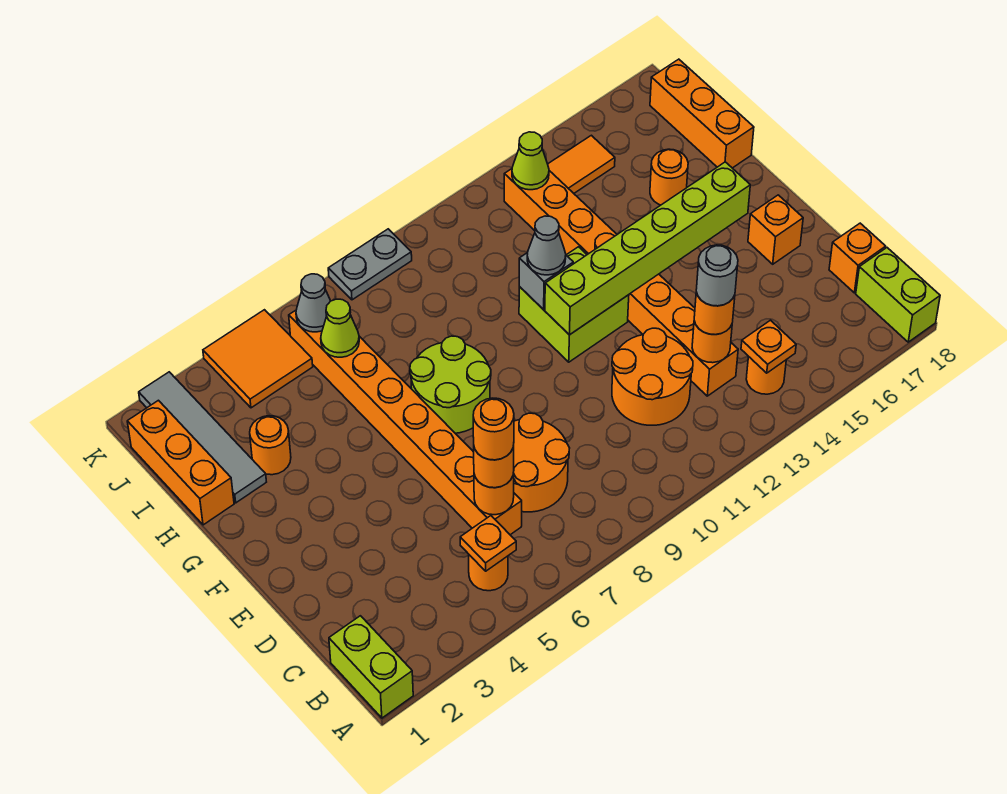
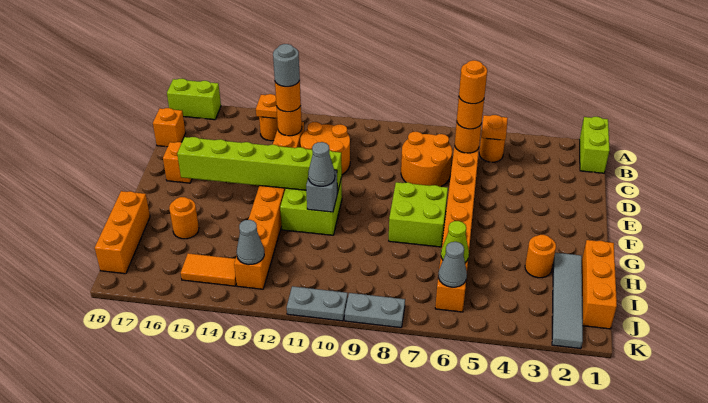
lime brick A18:B18 level 1 -> lime brick A17:A18 level 1
lime round brick F7:G8 level 1 -> lime brick F7:G8 level 1
orange tile J4:K5 level 1 -> none
lime cone J13 level 2 -> grey cone J13 level 2
none -> grey plate K10:K11 level 1

